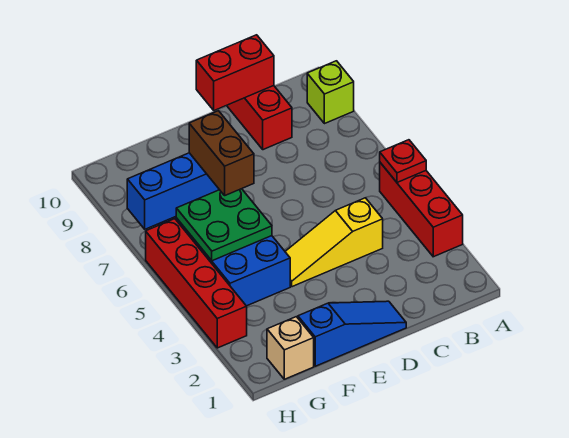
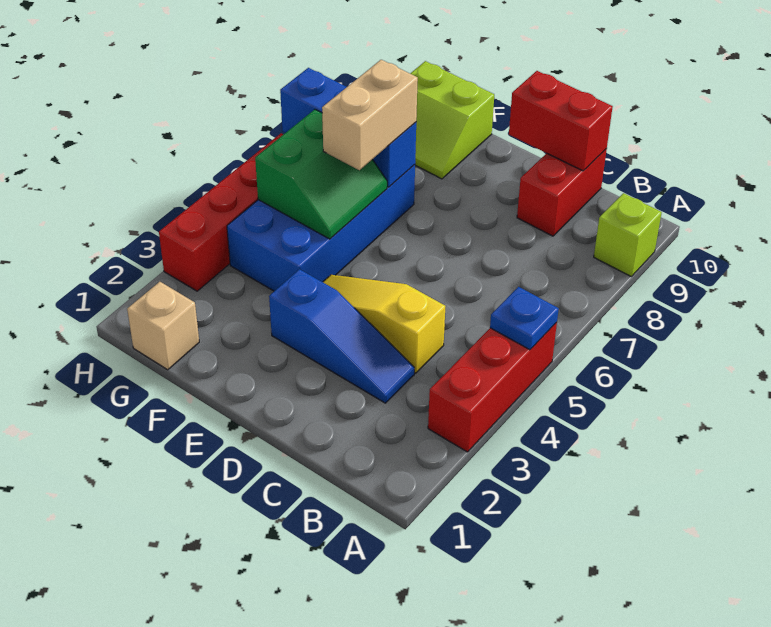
red plate A5 level 2 -> blue plate A5 level 2
blue slope D1:F1 level 1 top F -> blue slope C3:E3 level 1 top E
green plate F5:G6 level 2 -> green slope F5:G6 level 2 top G
brown brick F6:F7 level 3 -> tan brick F6:F7 level 3
none -> lime slope F9:G10 level 1 top 10

